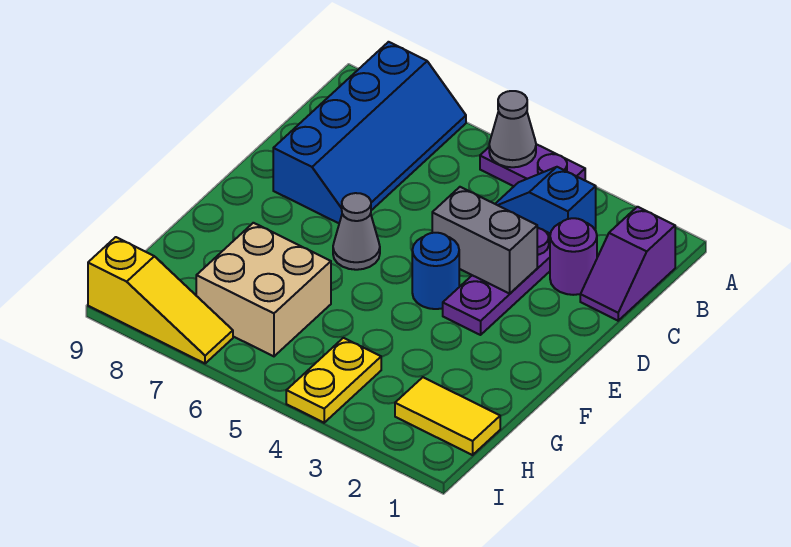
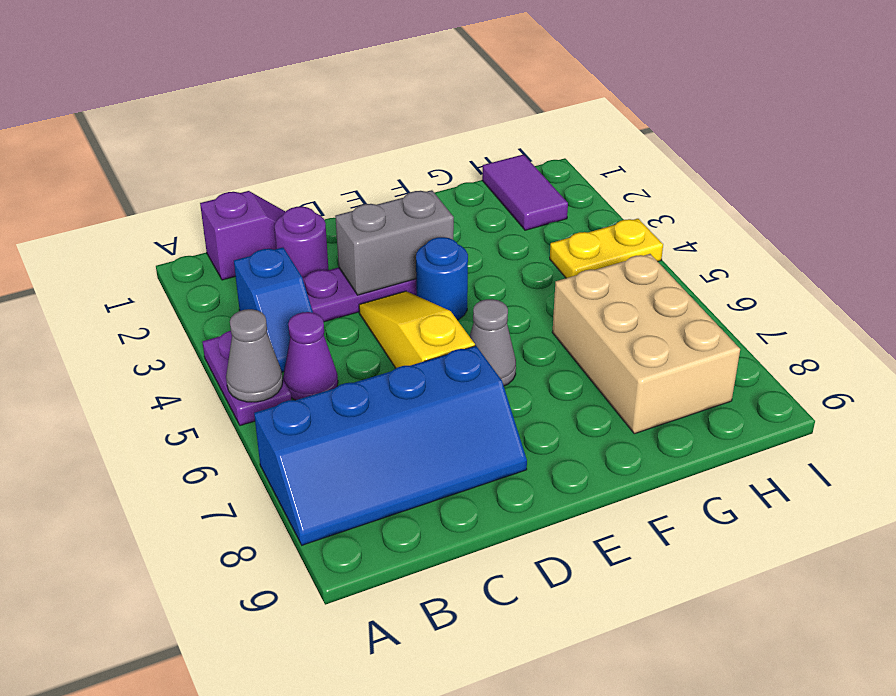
blue slope A7:D8 level 1 top 8 -> blue slope A7:D8 level 1 top 7
none -> purple cone B5 level 1
grey brick D3:D4 level 2 -> grey brick D3:E3 level 2
tan brick G6:H7 level 1 -> tan brick G6:H8 level 1
yellow tile H1:H2 level 1 -> purple tile H1:H2 level 1
yellow slope I7:I9 level 1 top 9 -> yellow slope D4:D6 level 1 top 6

